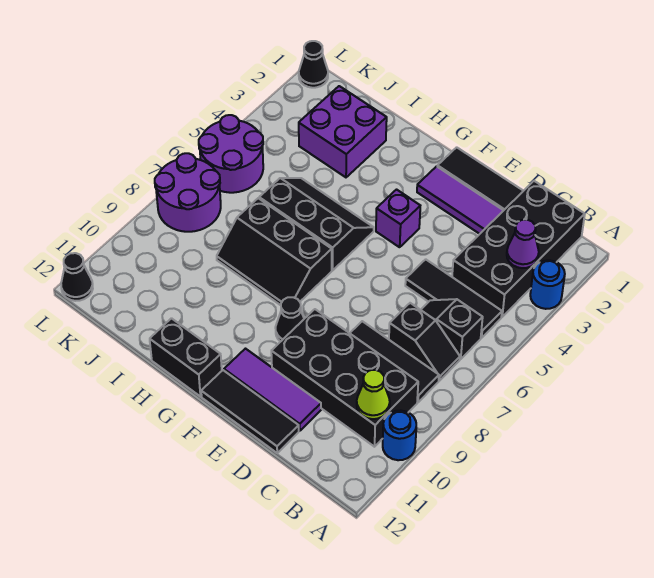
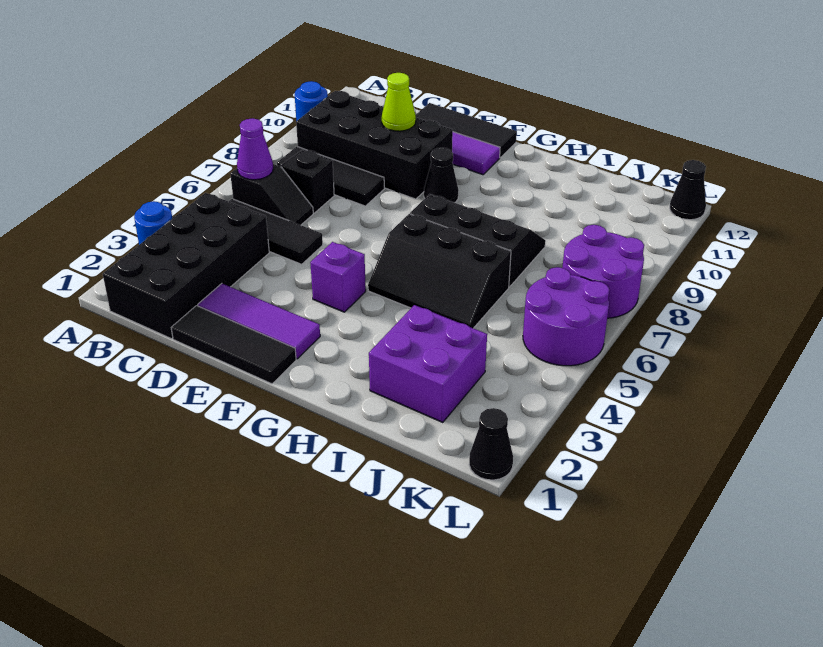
purple cone B3 level 2 -> purple cone B6 level 2
lime cone B10 level 2 -> lime cone D10 level 2
black brick G12:H12 level 1 -> none

